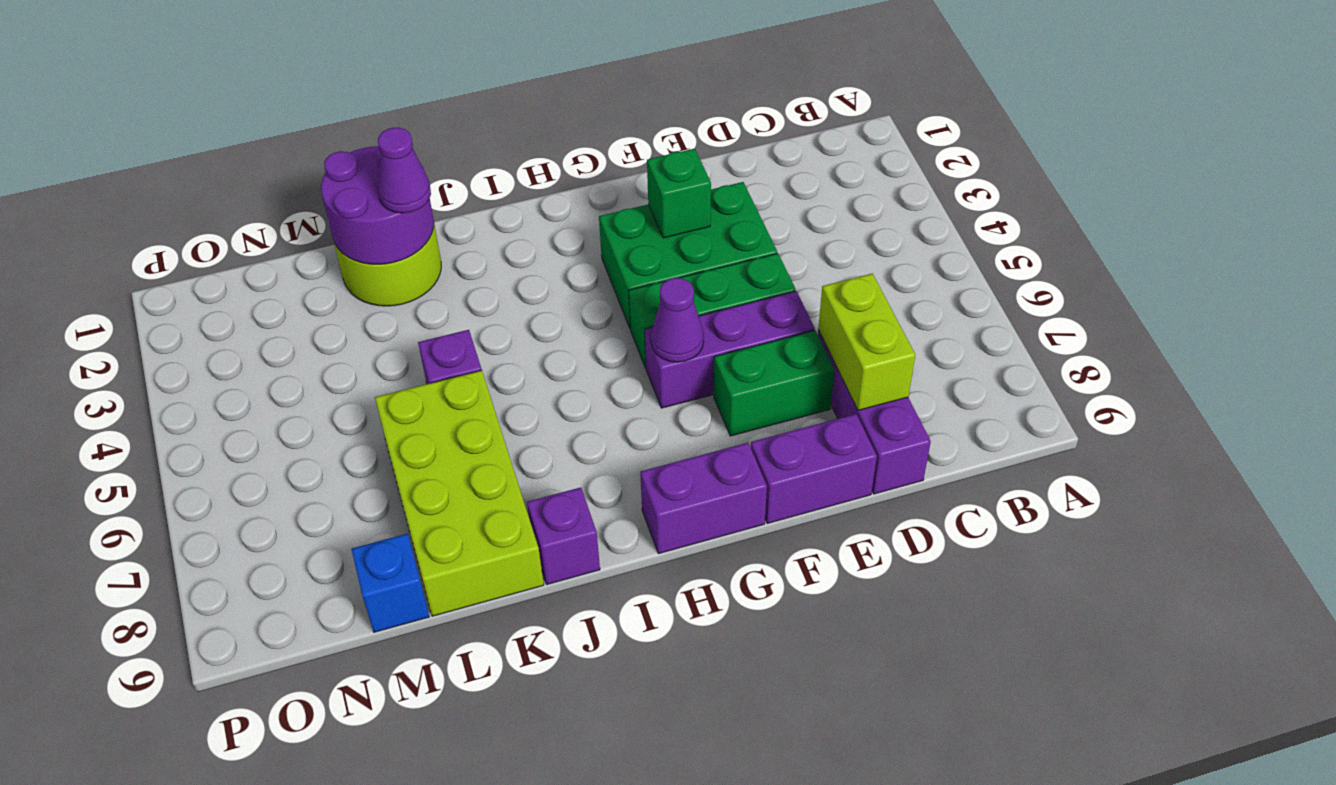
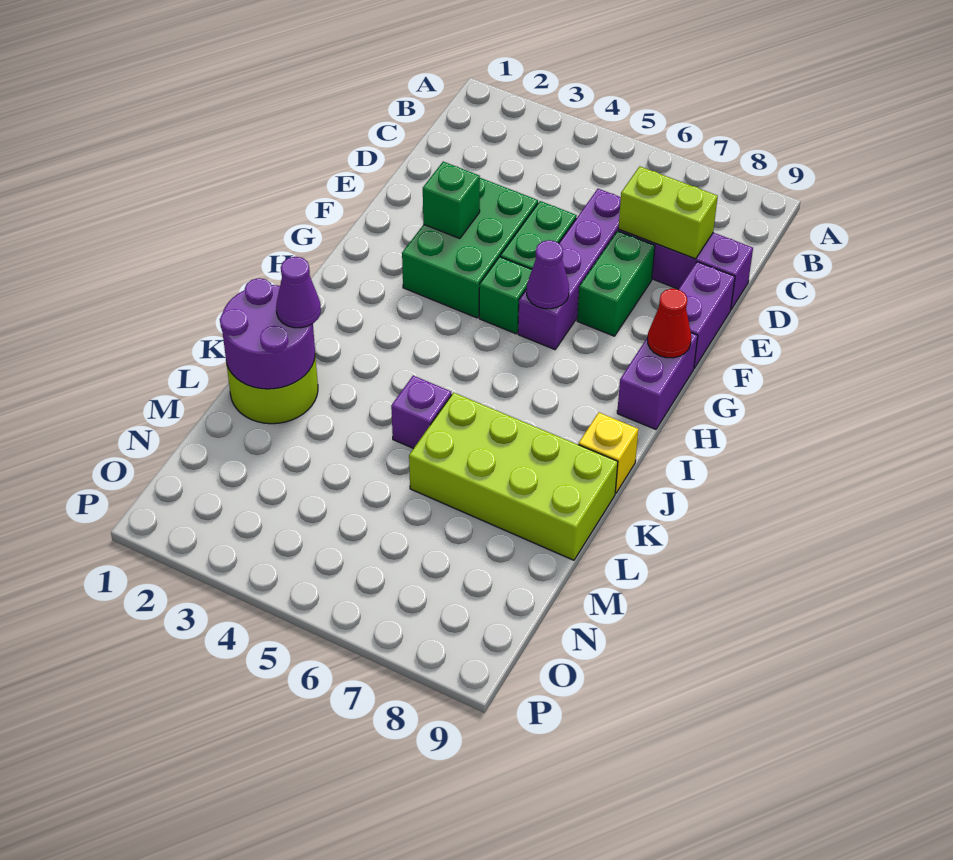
purple brick E6:G6 level 1 -> purple brick D6:G6 level 1
none -> red cone G9 level 2
purple brick J9 level 1 -> yellow brick J9 level 1
blue brick M9 level 1 -> none

